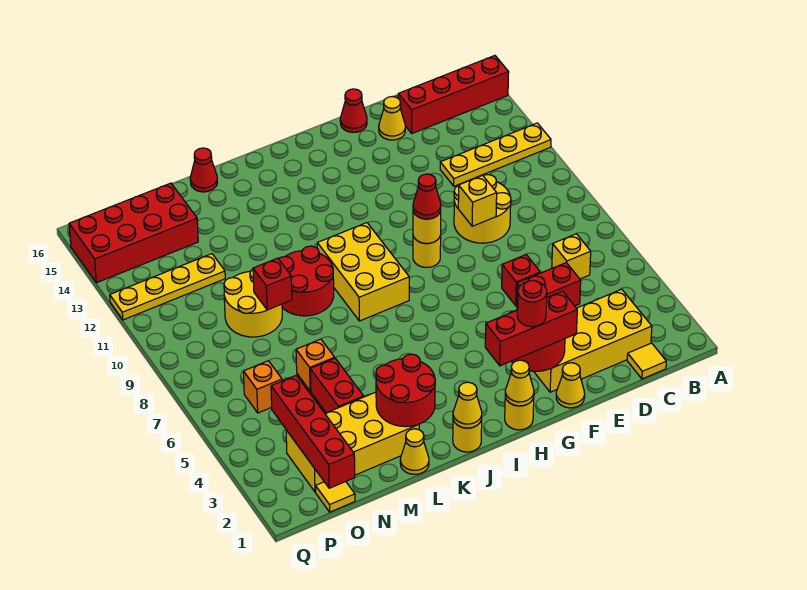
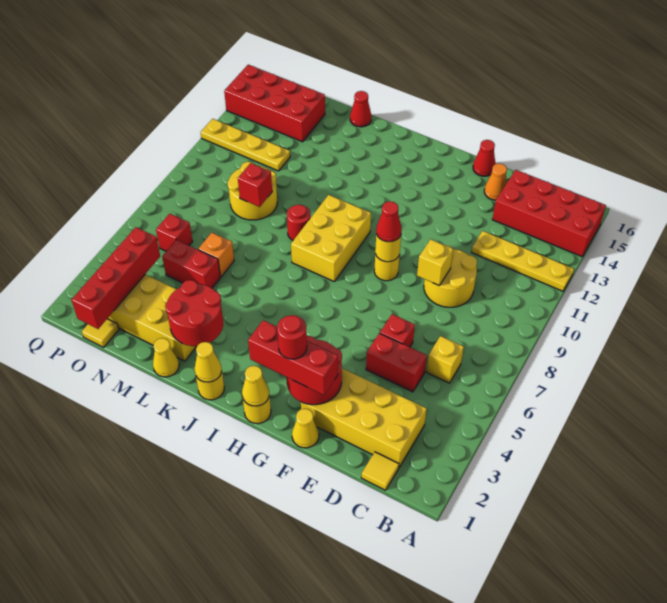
red brick A15:D15 level 1 -> red brick A14:D15 level 1
yellow cone E15 level 1 -> orange cone E15 level 1
red round brick K9:L10 level 1 -> red round brick K9 level 1
red brick M4:M5 level 1 -> red brick M5:N5 level 1
orange brick O6 level 1 -> red brick O6 level 1

